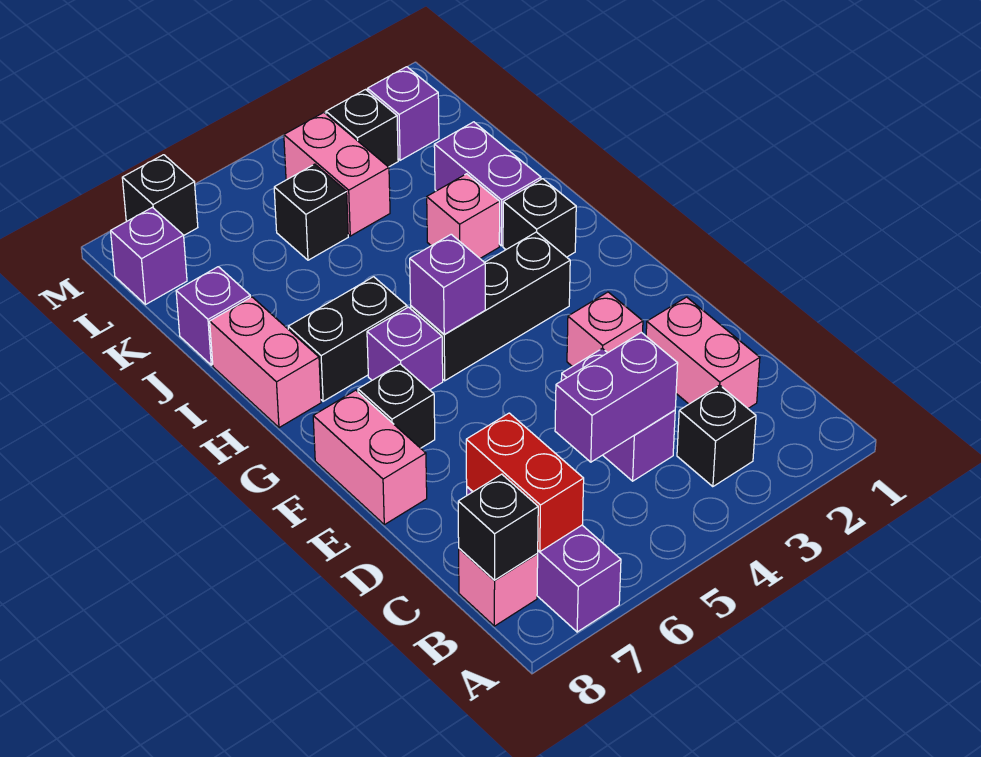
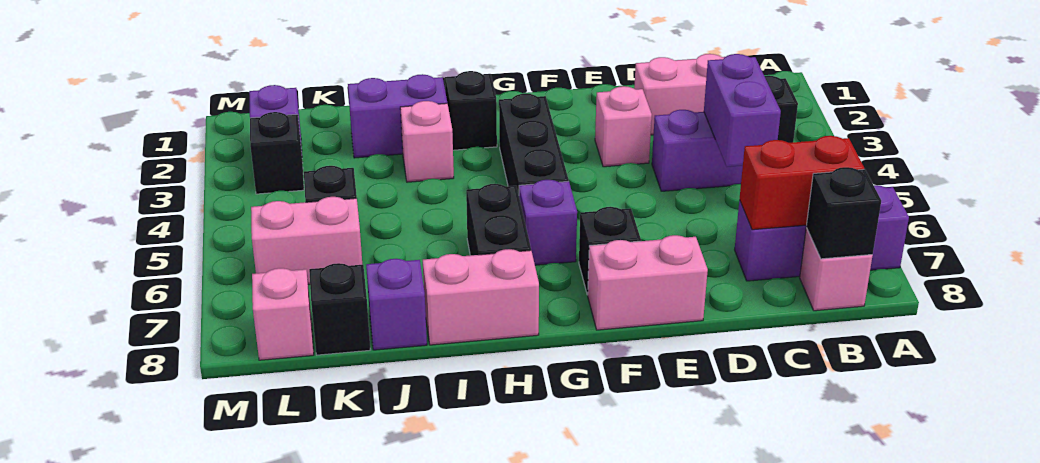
purple brick G5 level 2 -> none
pink brick K4:L4 level 1 -> pink brick K6:L6 level 1
purple brick L8 level 1 -> pink brick L8 level 1
black brick M7 level 1 -> black brick K8 level 1

